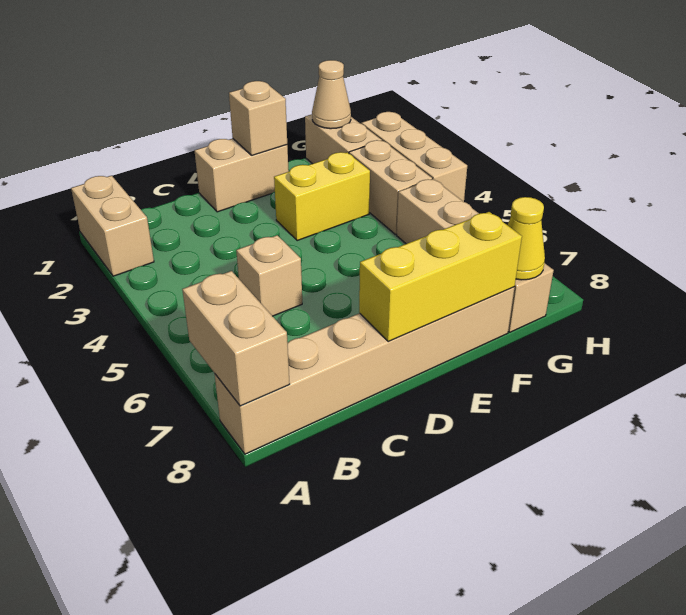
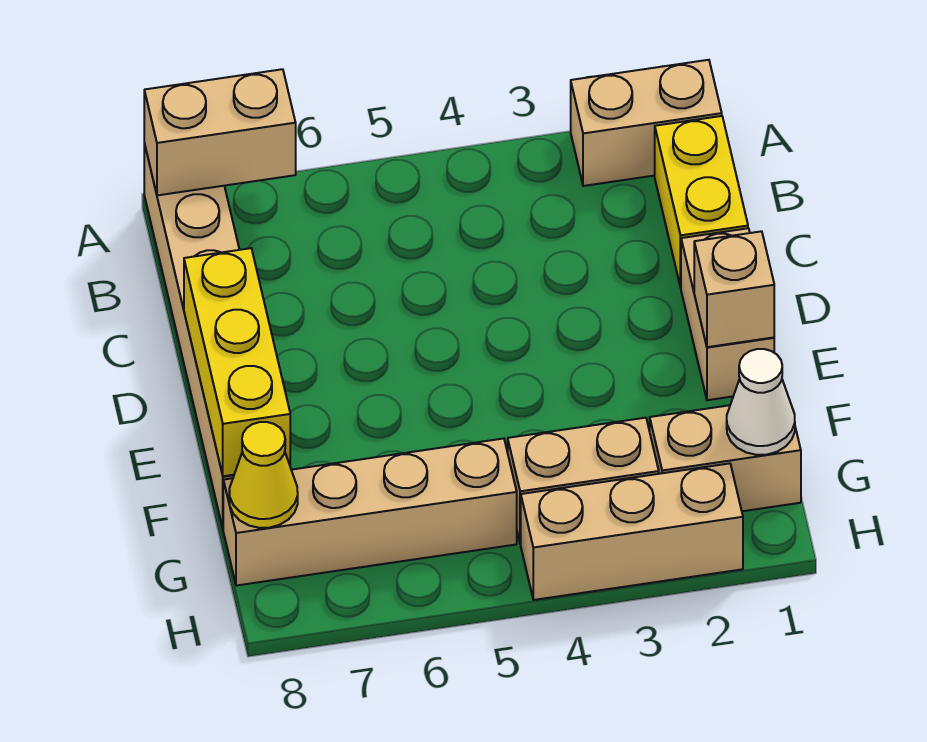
tan brick C5 level 1 -> none
yellow brick E3:F3 level 1 -> yellow brick B1:C1 level 1
tan cone G1 level 2 -> white cone G1 level 2

